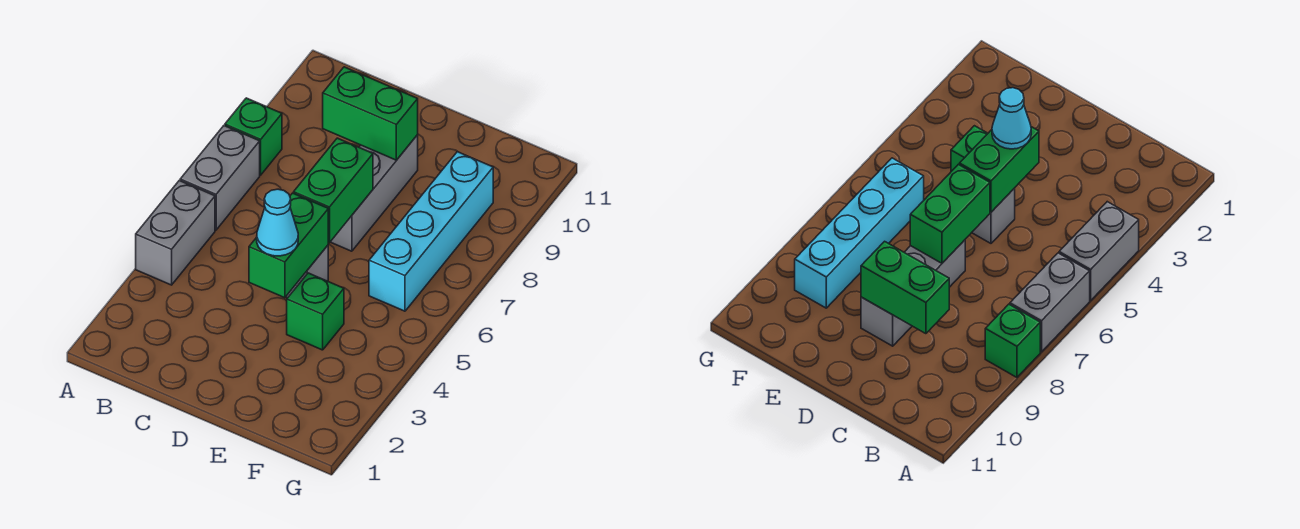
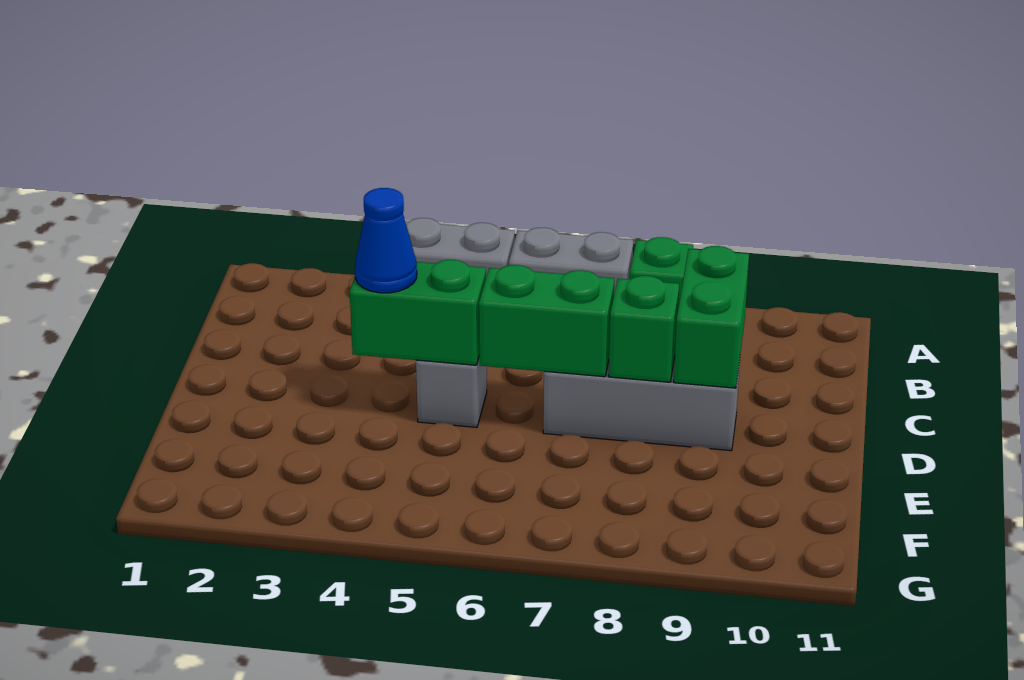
cyan cone D4 level 3 -> blue cone D4 level 3
green brick E4 level 1 -> green brick D8 level 2
cyan brick F6:F9 level 1 -> none

